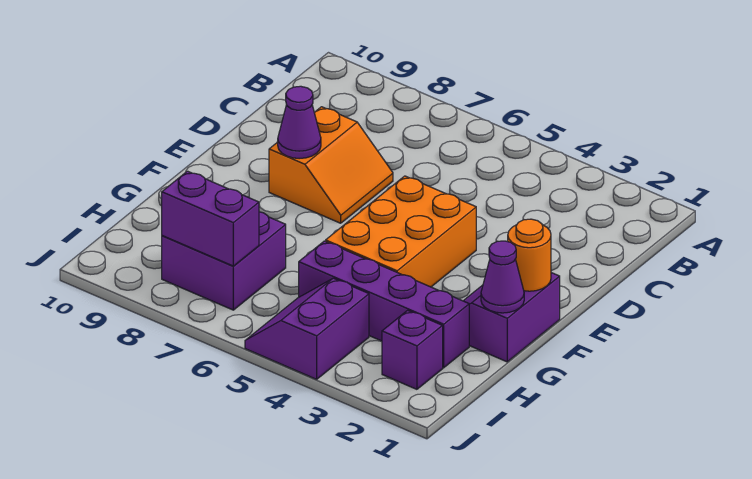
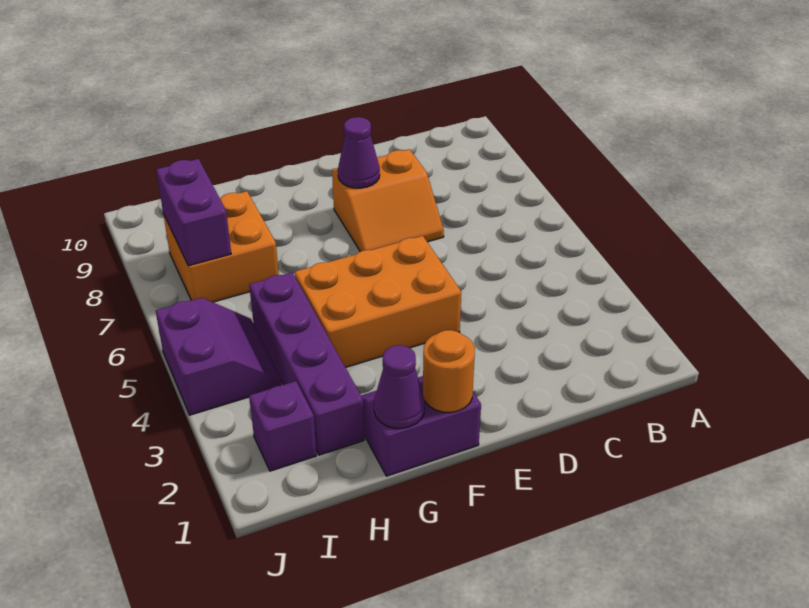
purple brick H7:I8 level 1 -> orange brick H7:I8 level 1
purple slope I4:J5 level 1 top 4 -> purple slope I4:J5 level 1 top J

